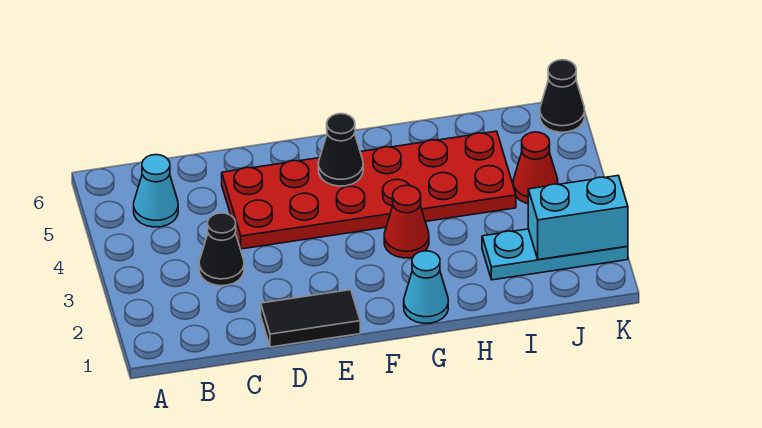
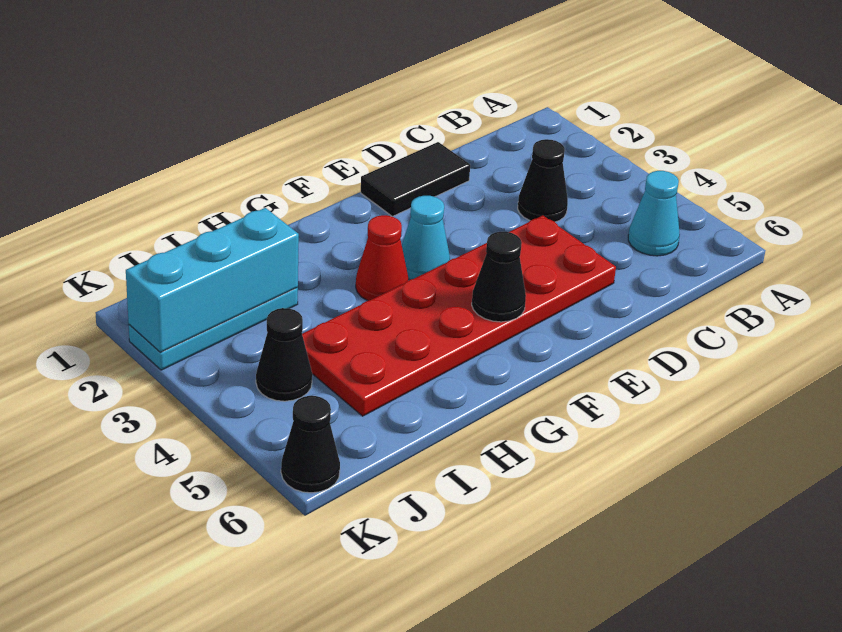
cyan cone G1 level 1 -> cyan cone F3 level 1
cyan brick J2:K2 level 2 -> cyan brick I2:K2 level 2
red cone J4 level 1 -> black cone J4 level 1

